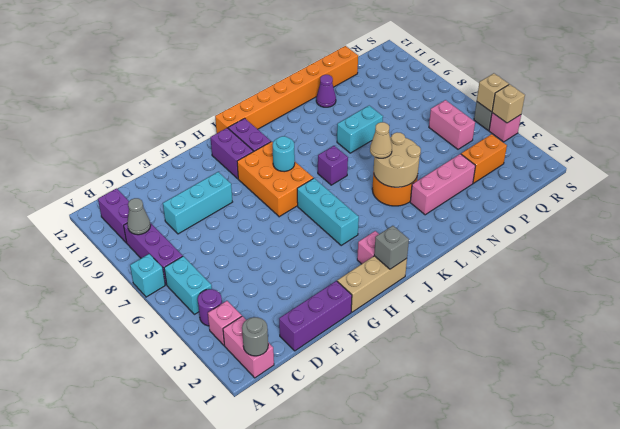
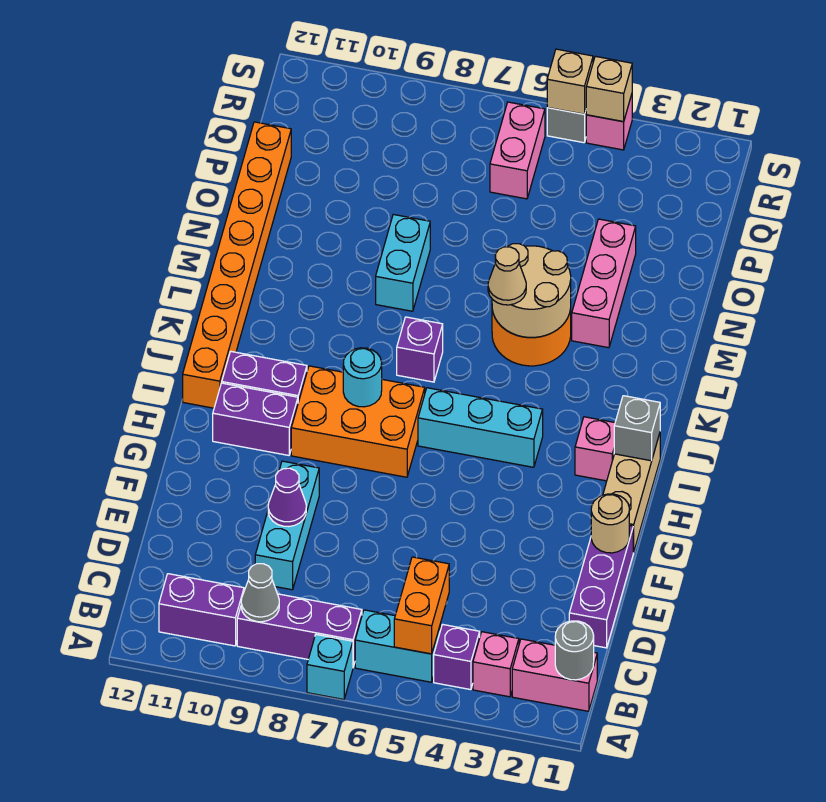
purple round brick B4 level 1 -> purple brick B4 level 1
none -> tan round brick F1 level 2
purple cone N11 level 1 -> purple cone E9 level 2
orange brick P3:Q3 level 1 -> orange brick B5:C5 level 2
pink brick Q5:Q6 level 1 -> pink brick Q6:R6 level 1

